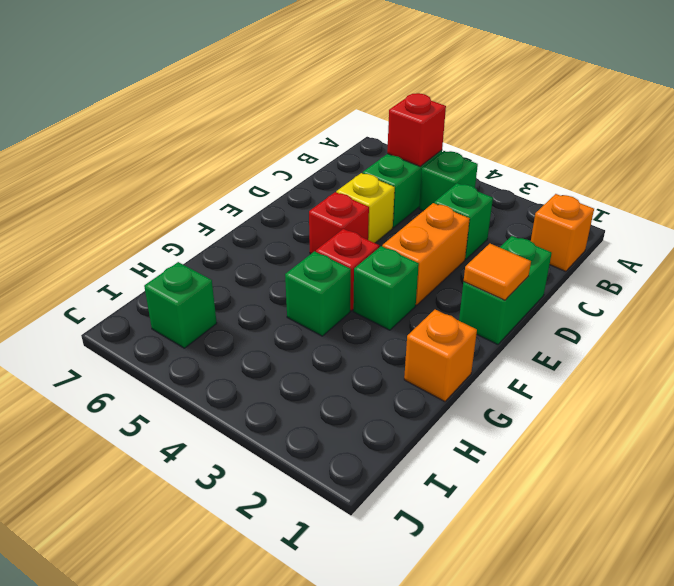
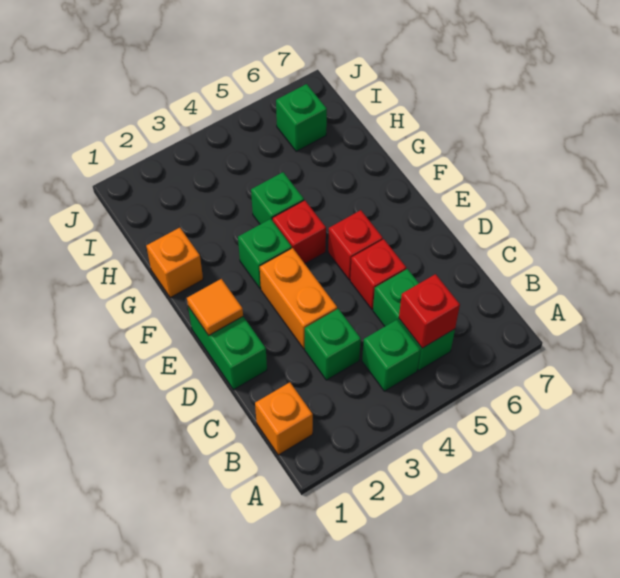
yellow brick D5 level 1 -> red brick D5 level 1

